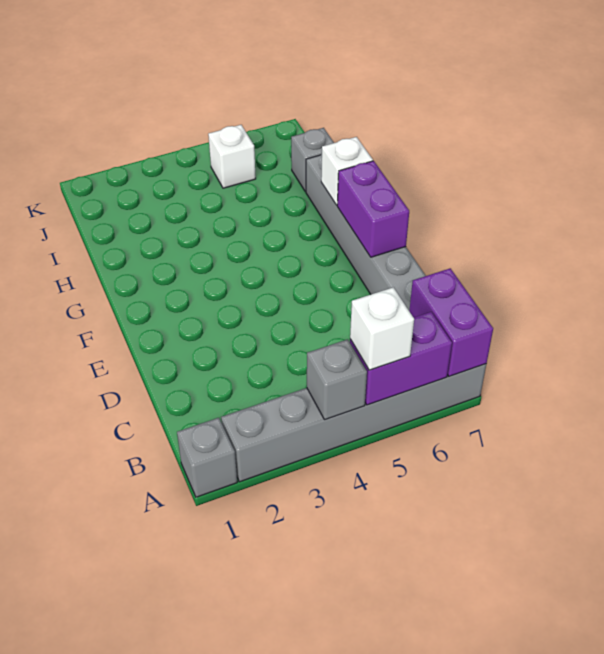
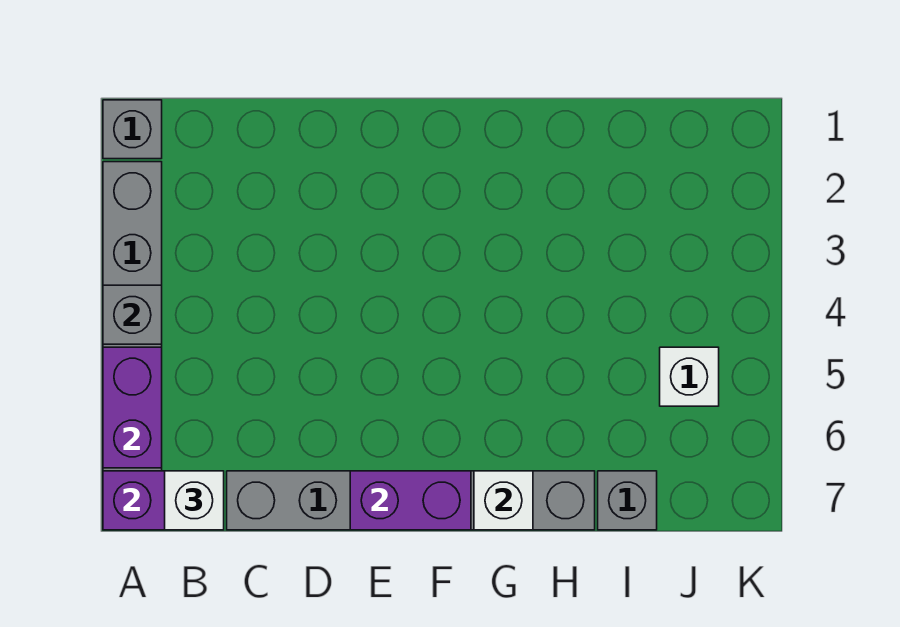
white brick A5 level 3 -> white brick B7 level 3

